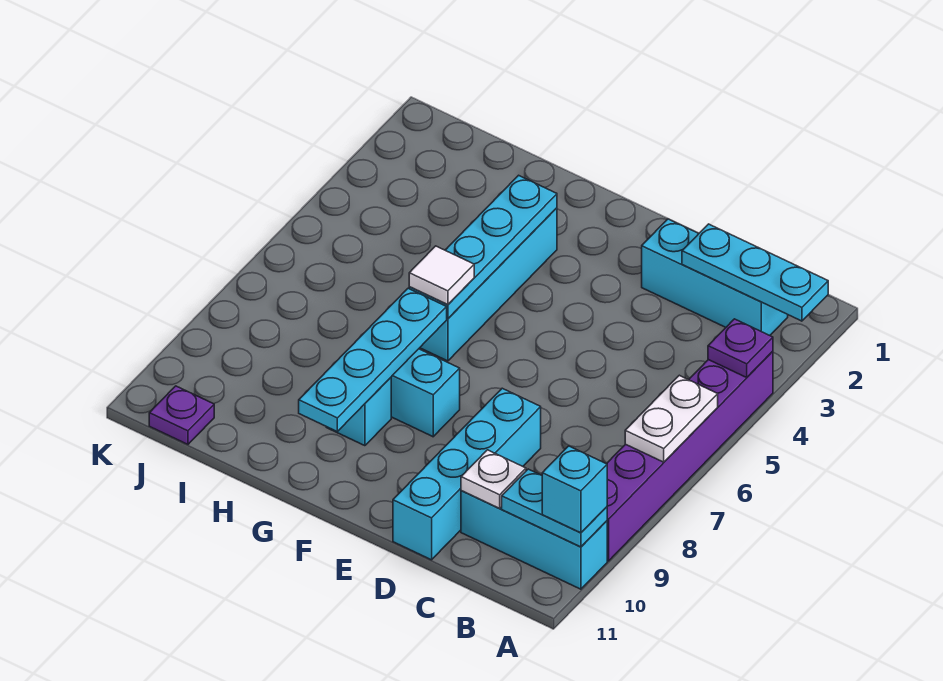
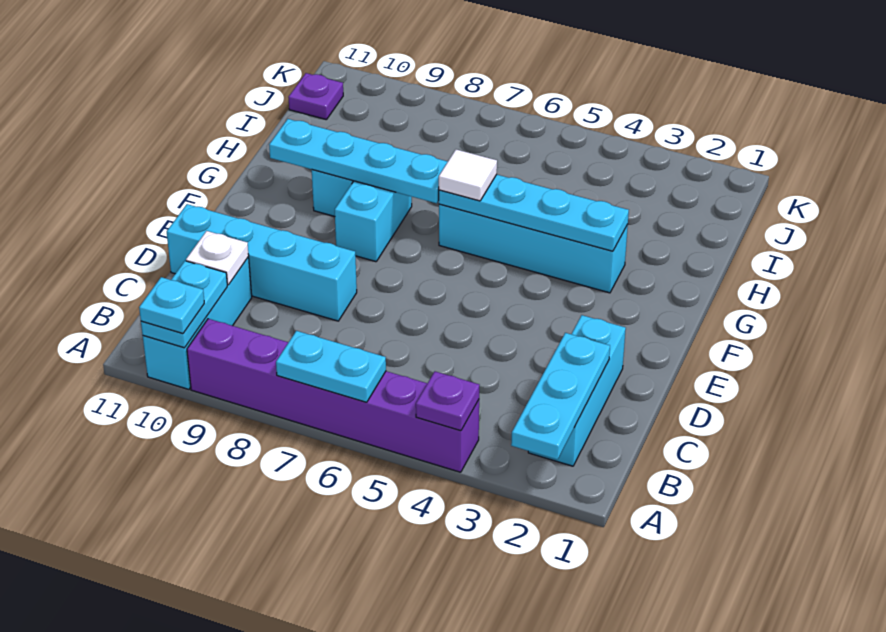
white plate A6:A7 level 2 -> cyan plate A6:A7 level 2
cyan brick A10 level 3 -> cyan plate A10 level 3

